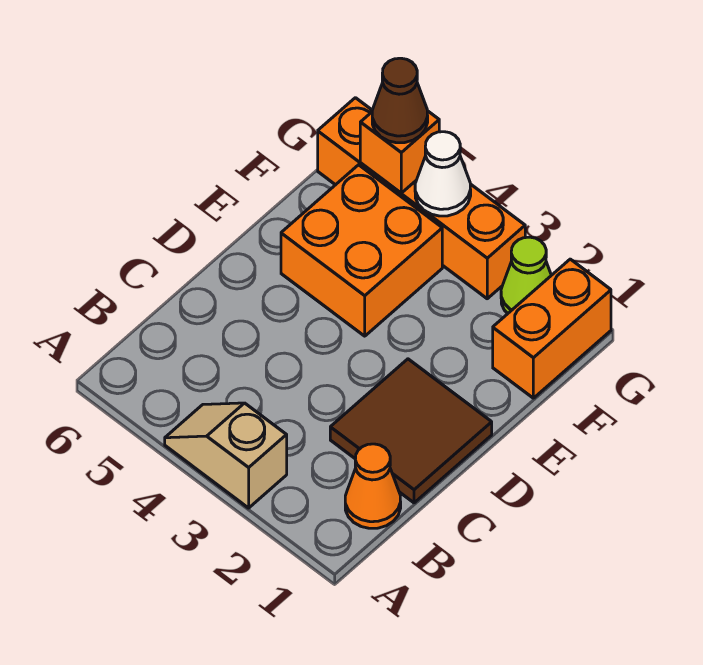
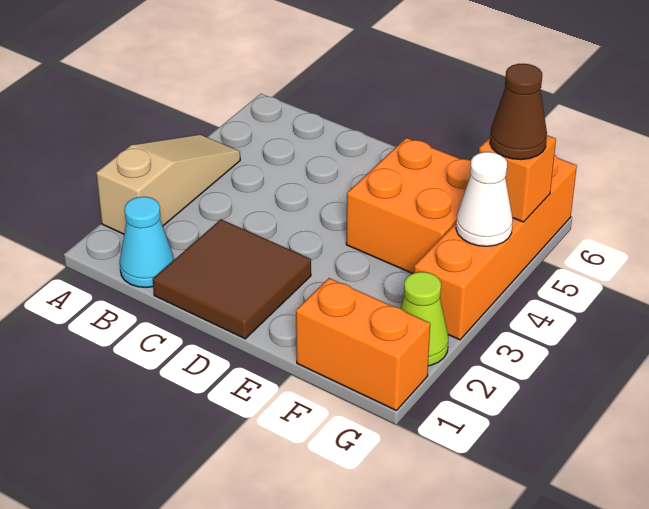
tan slope A3:A4 level 1 top 3 -> tan slope A2:A4 level 1 top 2
orange cone B1 level 1 -> cyan cone B1 level 1

